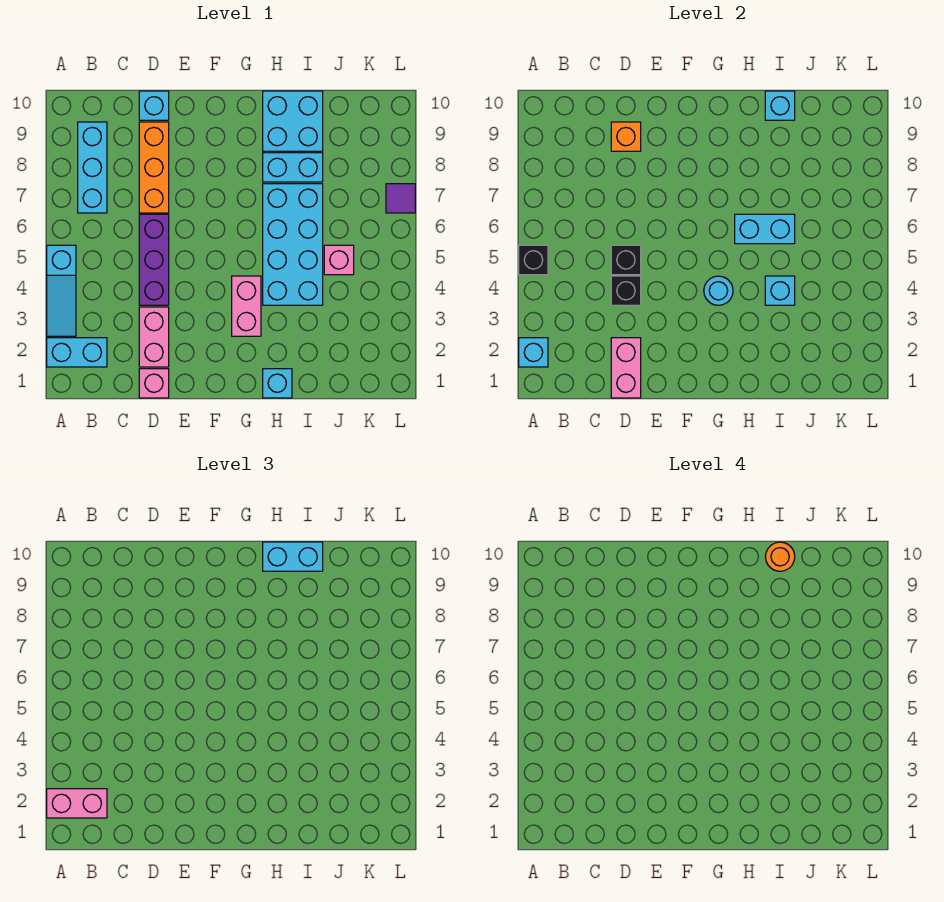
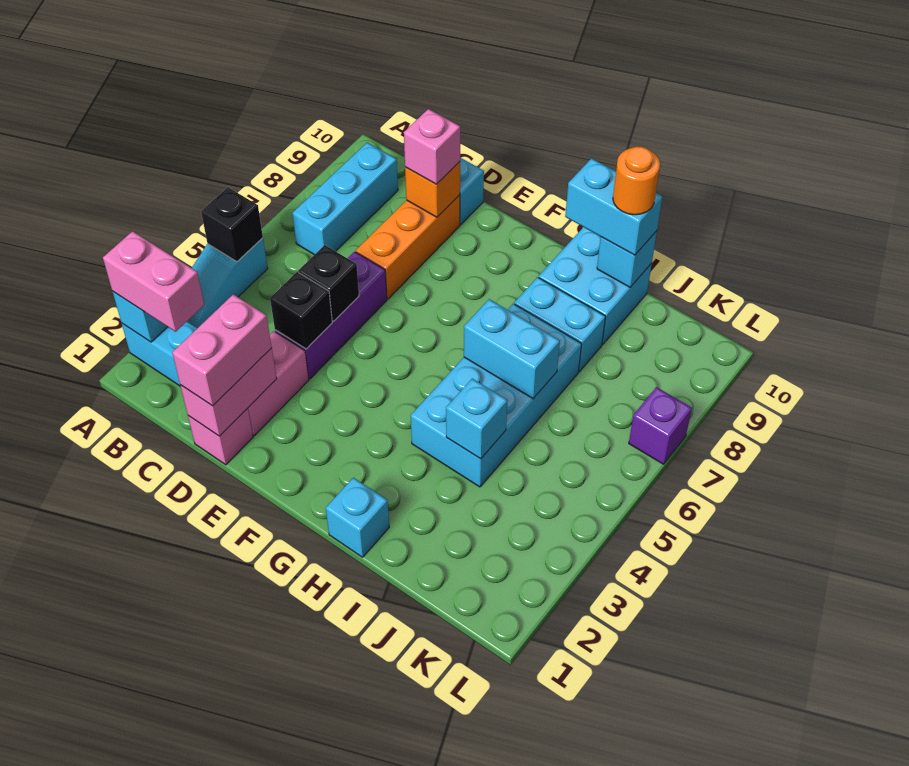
pink brick G3:G4 level 1 -> pink brick D1:D2 level 3
cyan round brick G4 level 2 -> none
pink brick J5 level 1 -> pink brick D9 level 3
purple tile L7 level 1 -> purple brick L7 level 1

